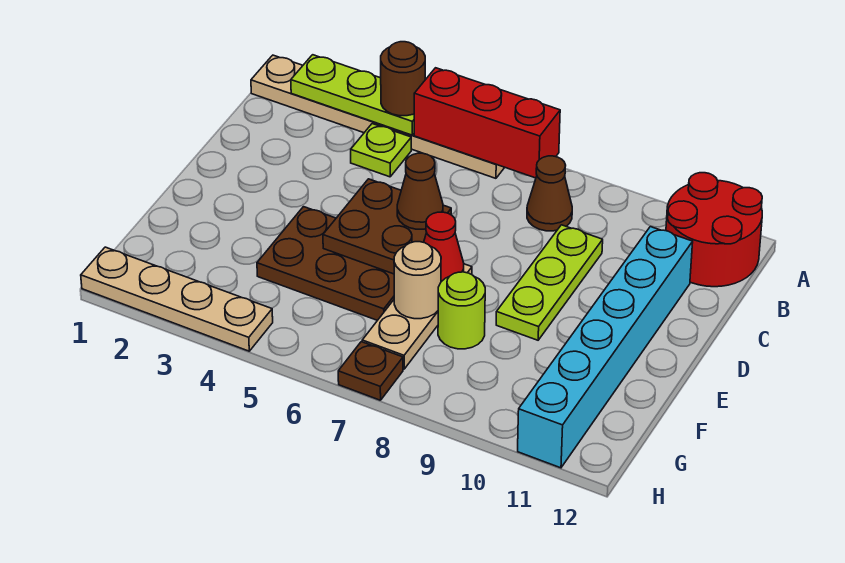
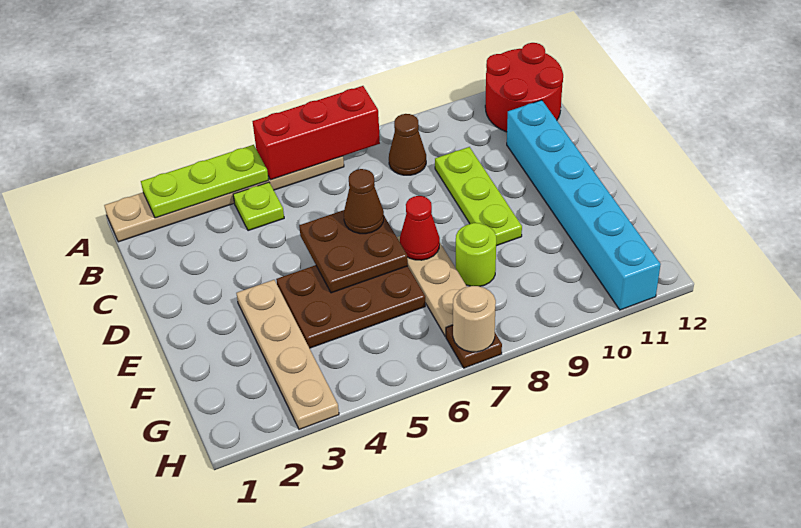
brown round brick A4 level 3 -> none
tan round brick F7 level 2 -> tan round brick H7 level 2
tan plate H1:H4 level 1 -> tan plate E3:H3 level 1

